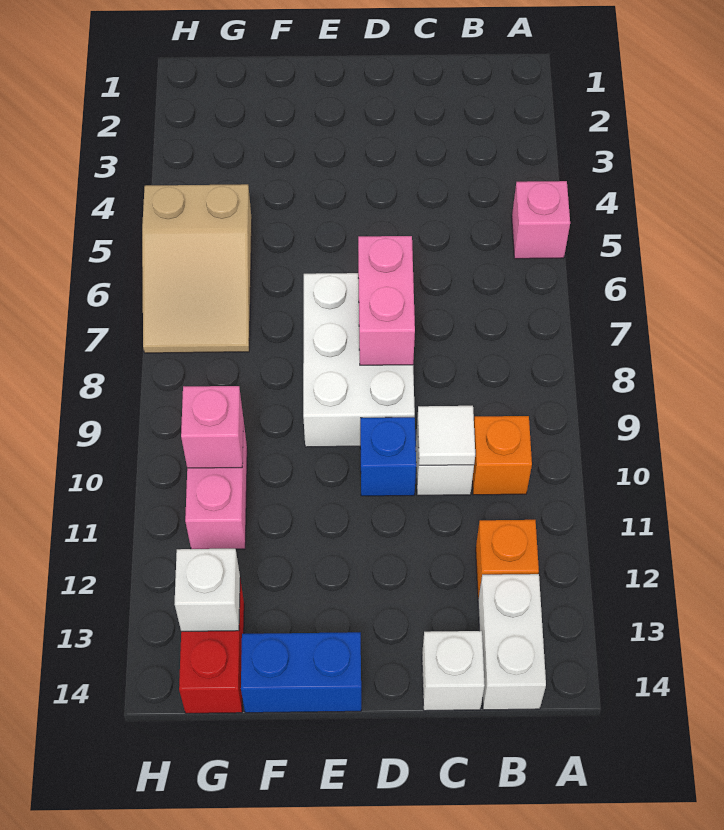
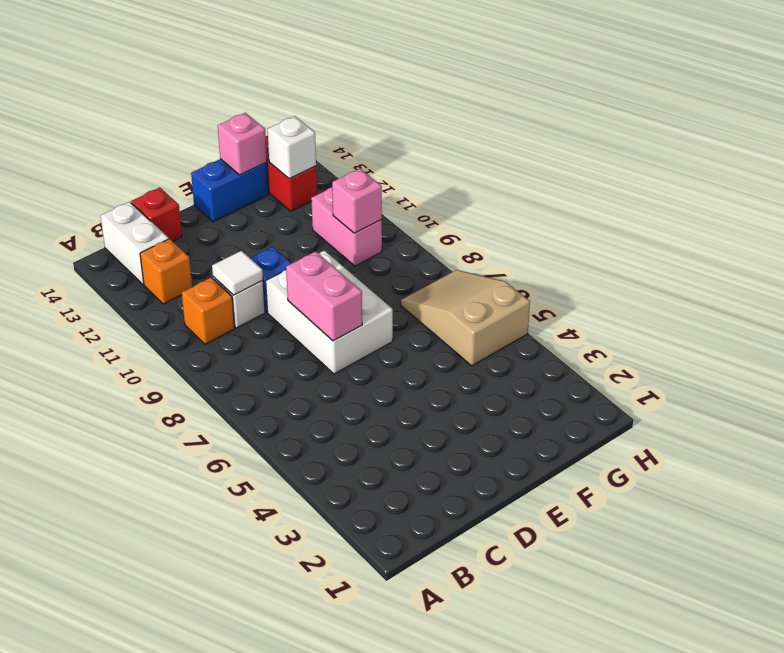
pink brick A5 level 1 -> pink brick F14 level 2
white brick C14 level 1 -> red brick C14 level 1

